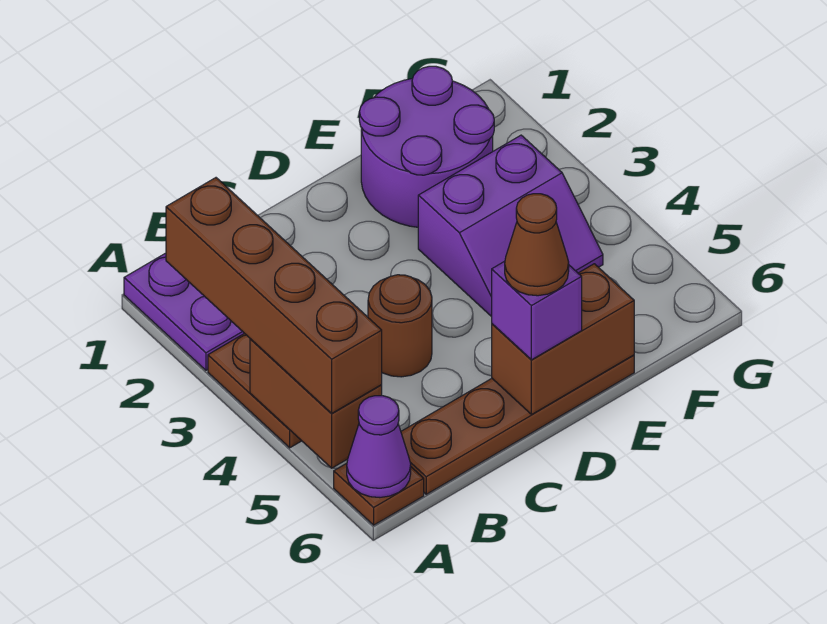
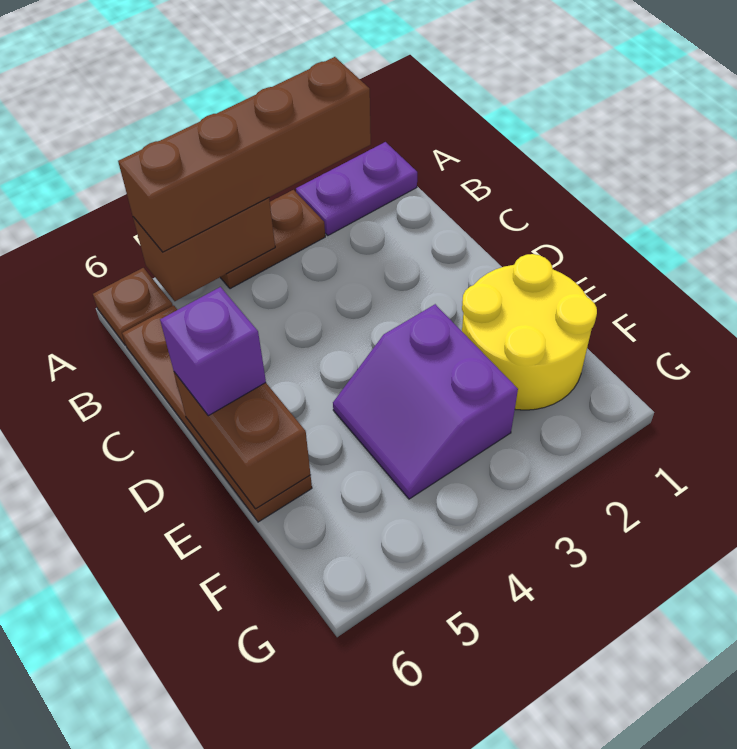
purple cone A6 level 2 -> none
brown round brick C4 level 1 -> none
brown cone D6 level 4 -> none
purple round brick E1:F2 level 1 -> yellow round brick E1:F2 level 1

